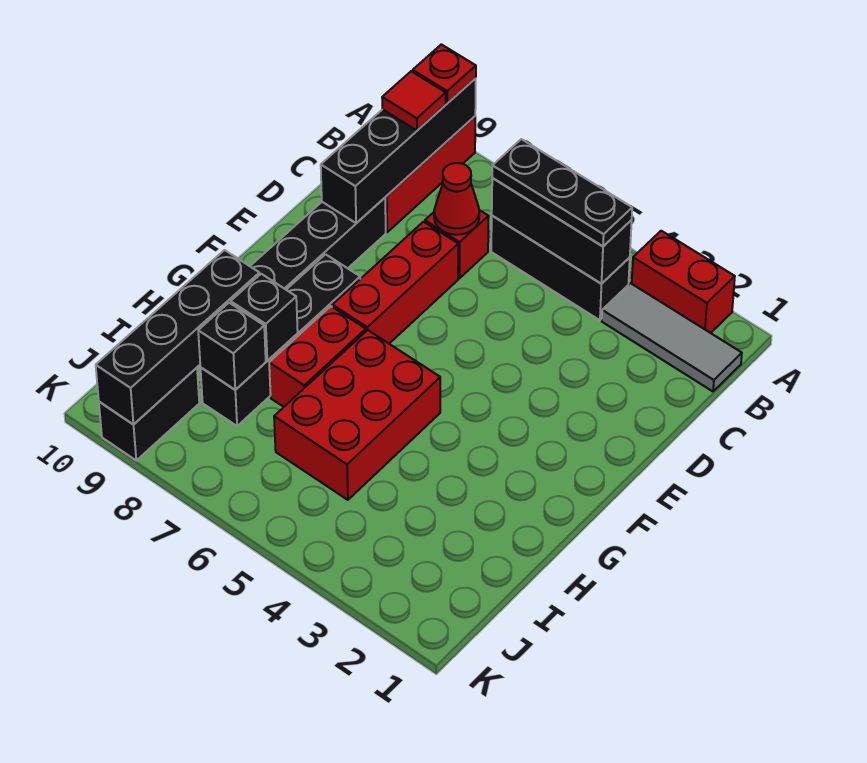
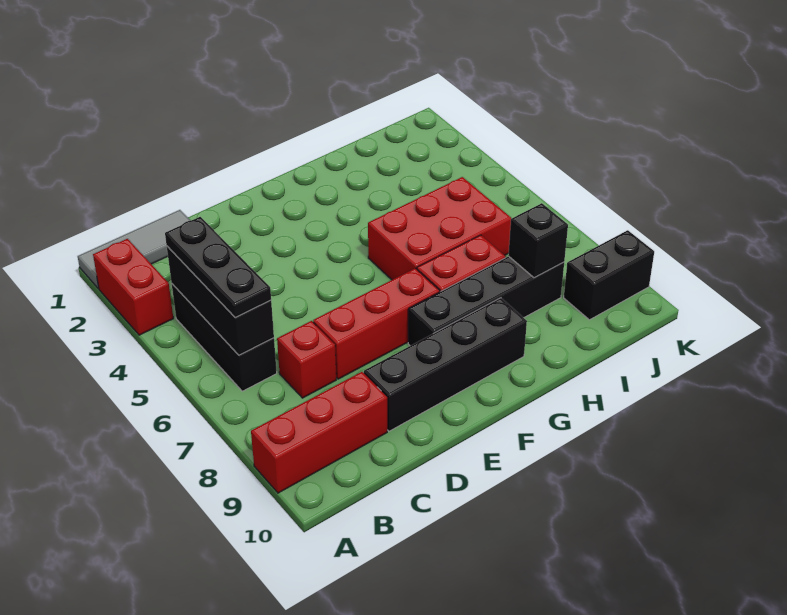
black brick A9:D9 level 2 -> none
red plate A9 level 3 -> none
grey tile B1:B3 level 1 -> grey tile A1:C1 level 1
red tile B9 level 3 -> none
red cone C7 level 2 -> none
black brick H8 level 2 -> none
black brick H9:K9 level 2 -> none

